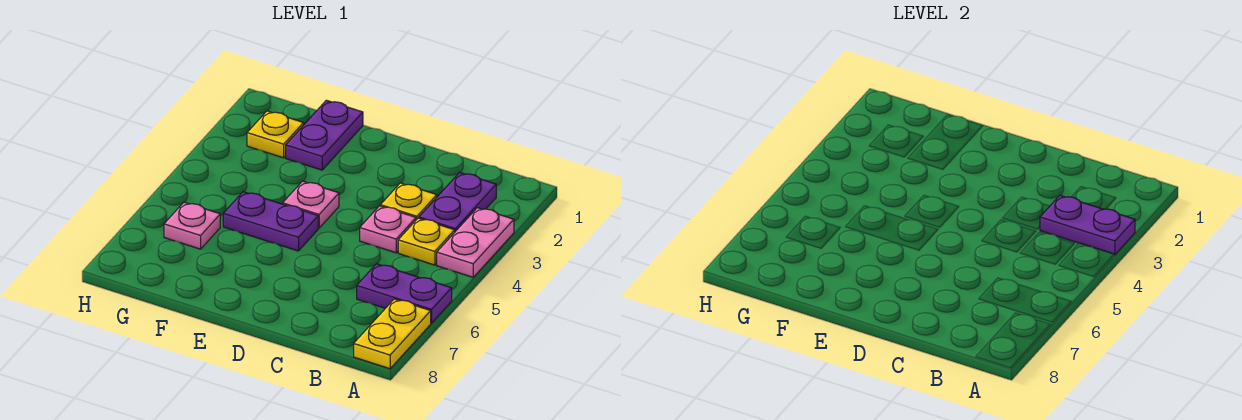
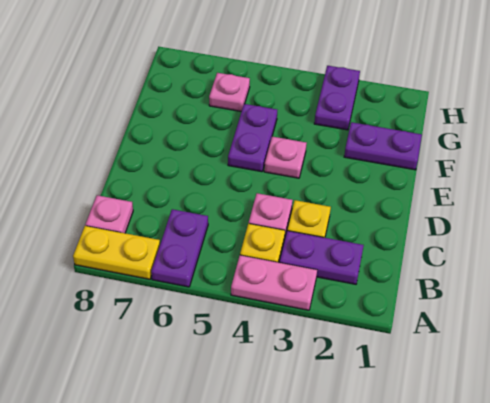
purple plate A3:B3 level 2 -> purple plate G3:H3 level 1
none -> pink plate B8 level 1
yellow plate G2 level 1 -> none

